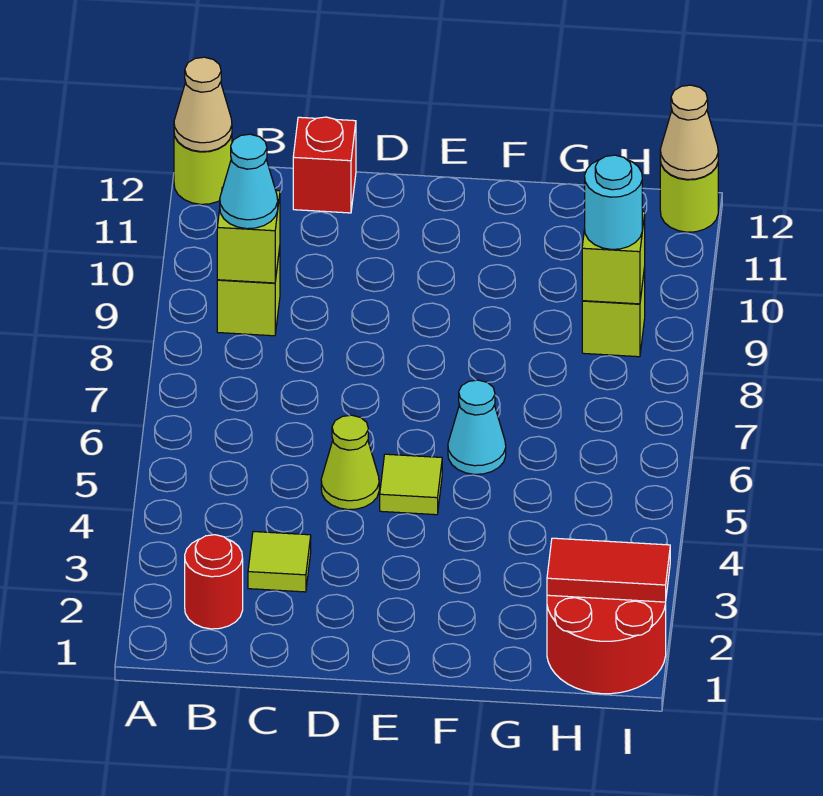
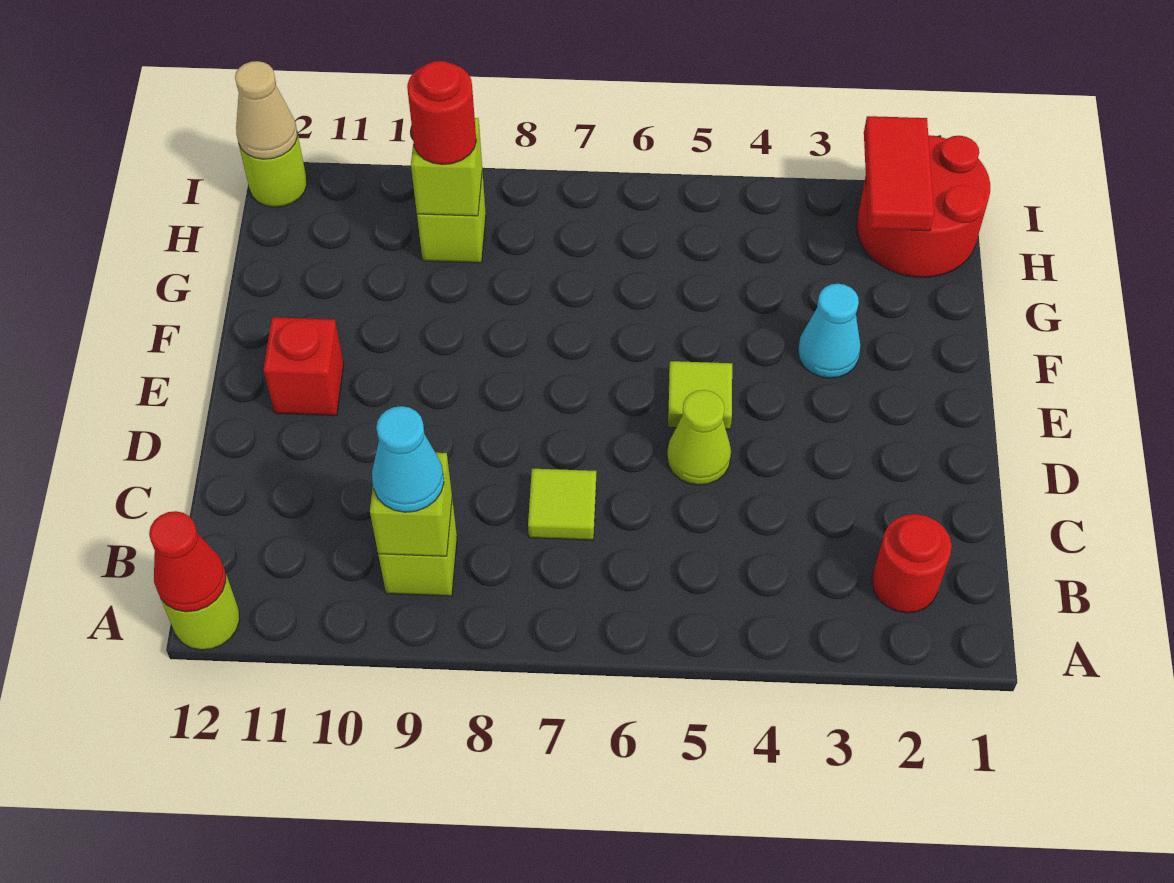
tan cone A12 level 2 -> red cone A12 level 2
lime tile C3 level 1 -> lime tile C7 level 1
red brick C12 level 1 -> red brick E11 level 1
cyan cone F6 level 1 -> cyan cone F3 level 1
cyan round brick H9 level 3 -> red round brick H9 level 3

